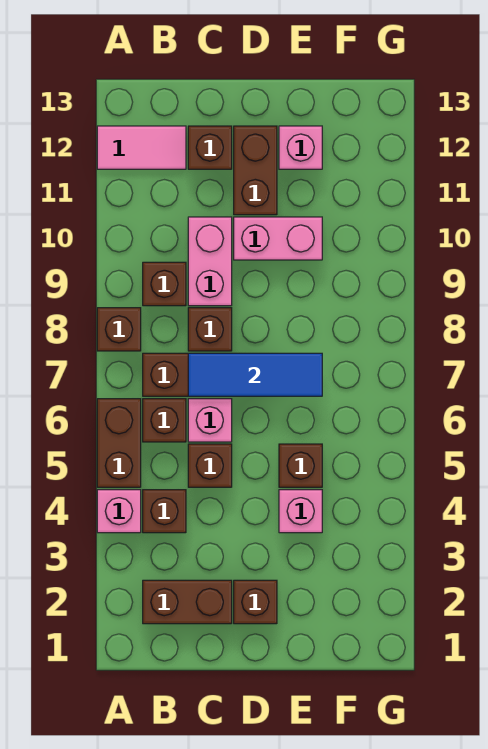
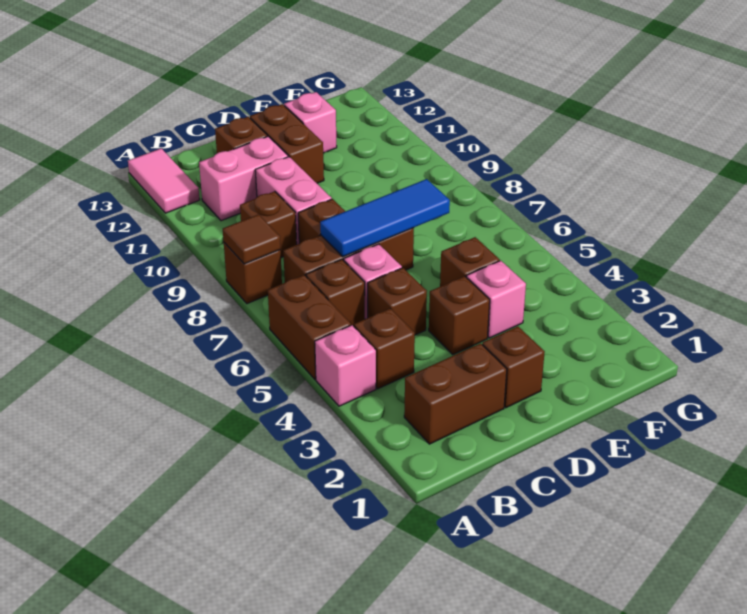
none -> brown tile A8 level 2
pink tile A12:B12 level 1 -> pink tile A12:A13 level 1
none -> brown brick D4 level 1
pink brick D10:E10 level 1 -> pink brick B11:C11 level 1

